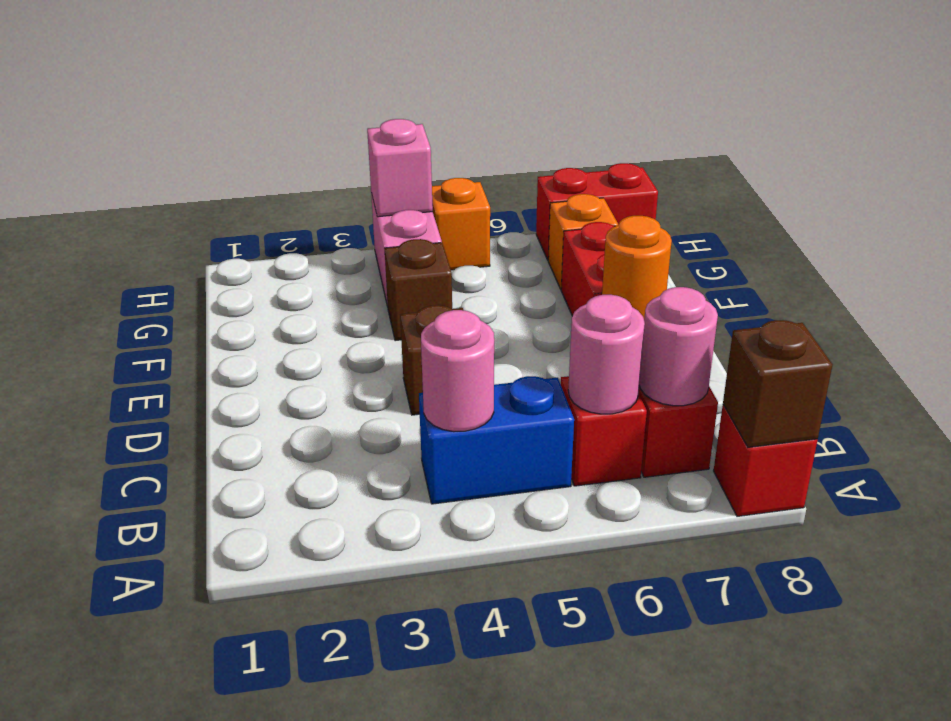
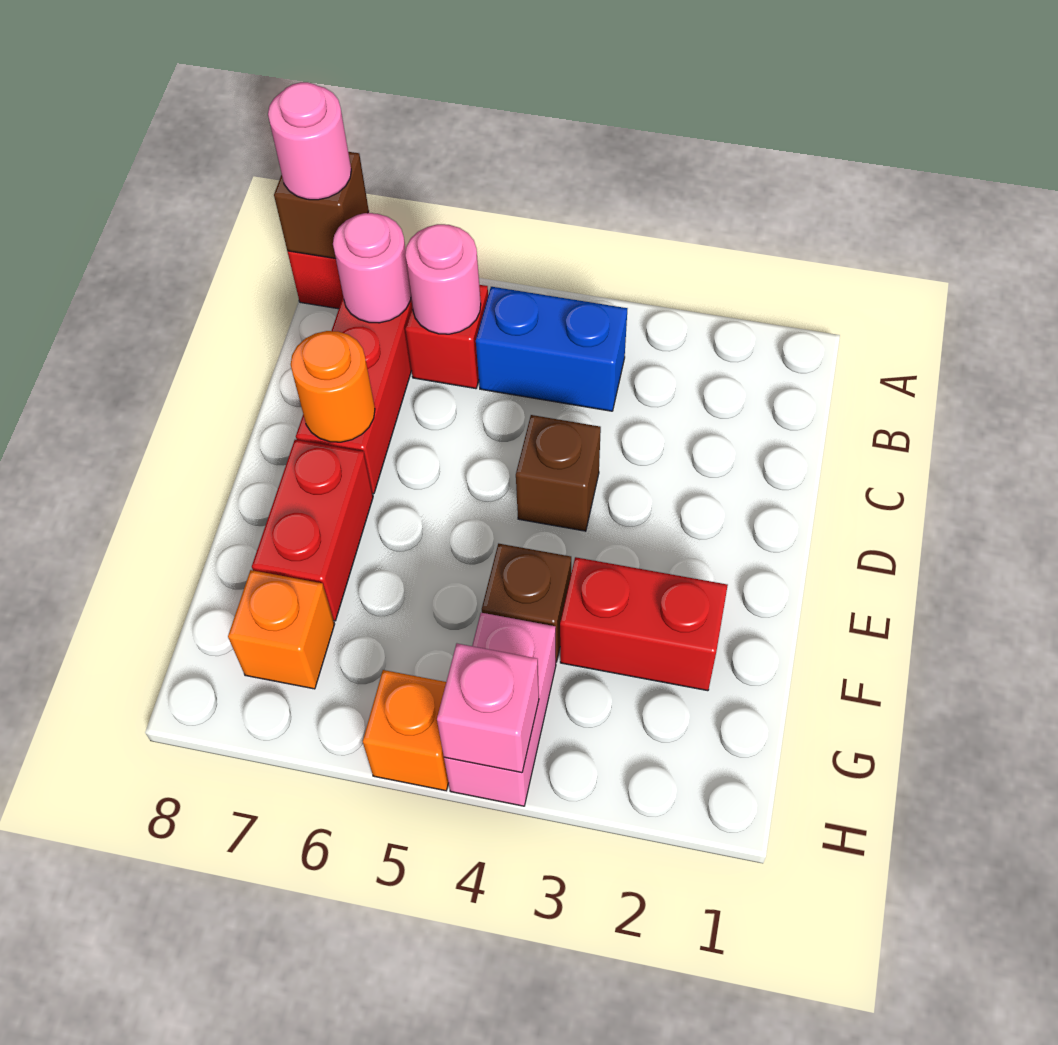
pink round brick B4 level 2 -> pink round brick A8 level 3
red brick H7:H8 level 1 -> red brick F2:F3 level 1

